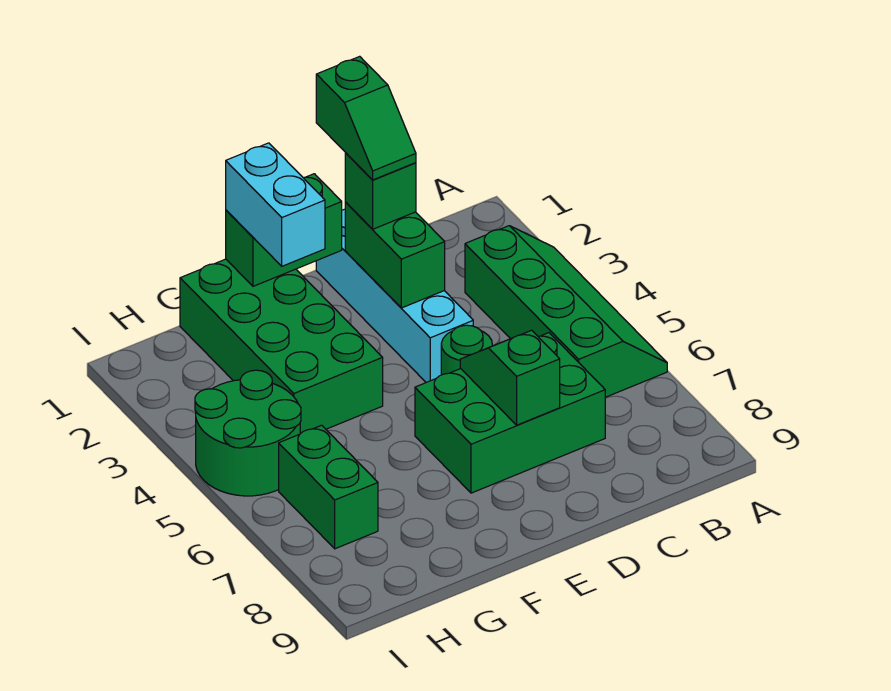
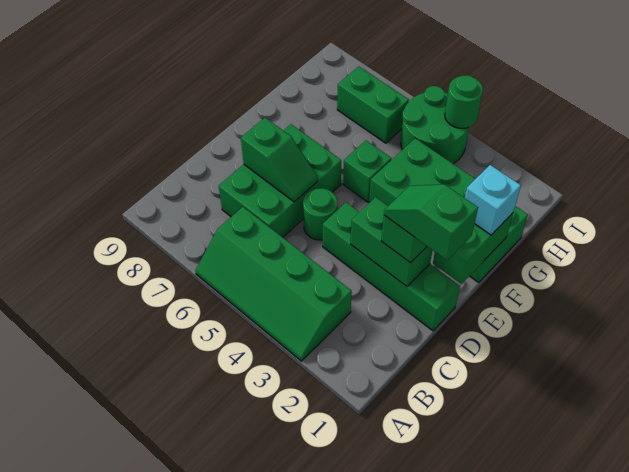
cyan brick D1:D4 level 1 -> green brick D1:D4 level 1
cyan brick F1:F2 level 3 -> cyan brick F1 level 3
none -> green brick F5 level 1
none -> green round brick I4 level 2

